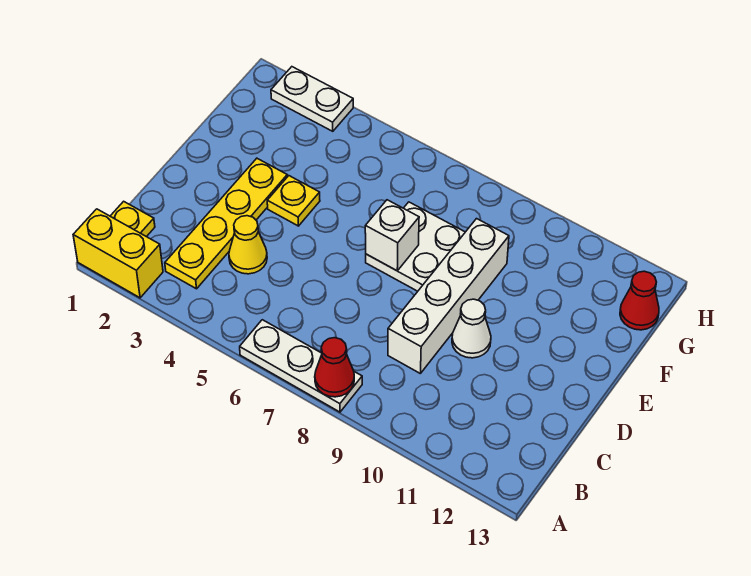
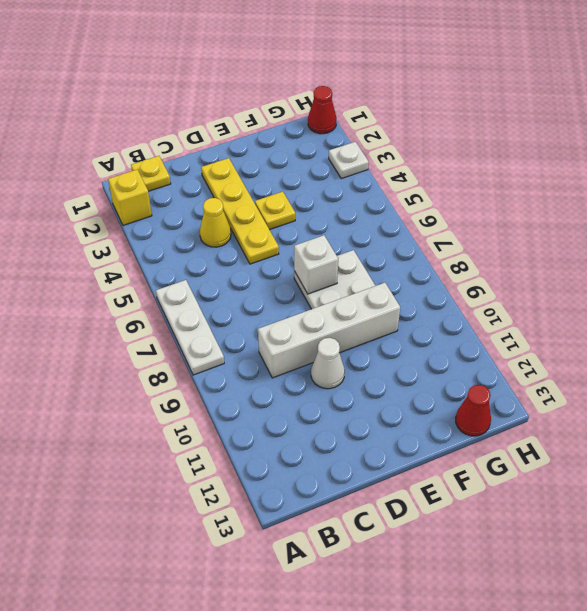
yellow brick A1:A2 level 1 -> yellow brick A2 level 1
red cone A8 level 2 -> red cone H1 level 1
yellow plate B3:E3 level 1 -> yellow plate D2:D5 level 1
white plate H2:H3 level 1 -> white plate H3 level 1

